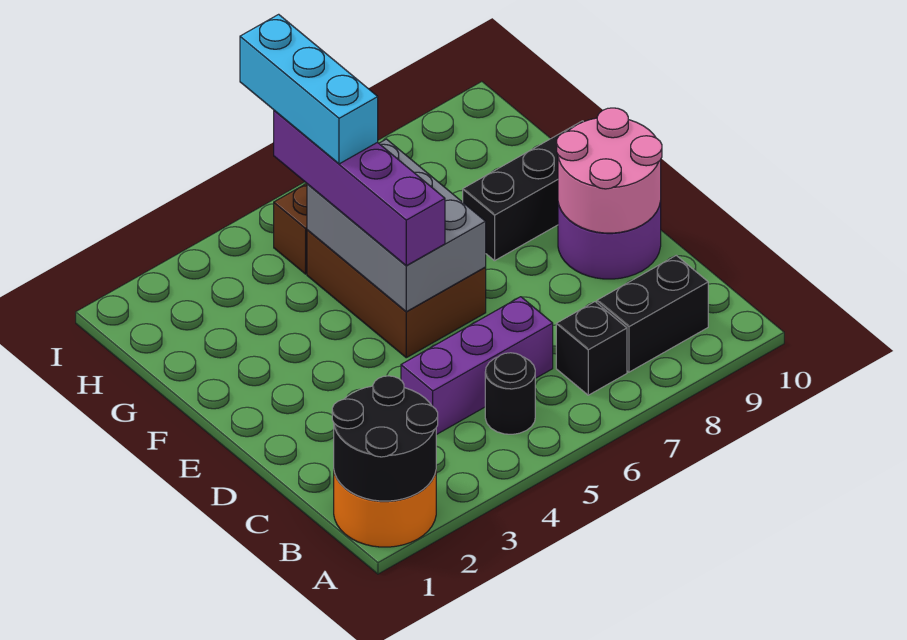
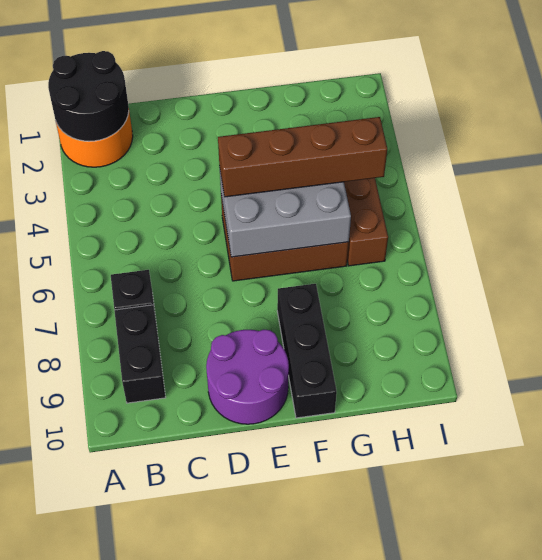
black round brick B5 level 1 -> none
purple brick C4:C6 level 1 -> none
pink round brick D9:E10 level 2 -> none
purple brick E5:H5 level 3 -> brown brick E5:H5 level 3
cyan brick G5:I5 level 4 -> none

